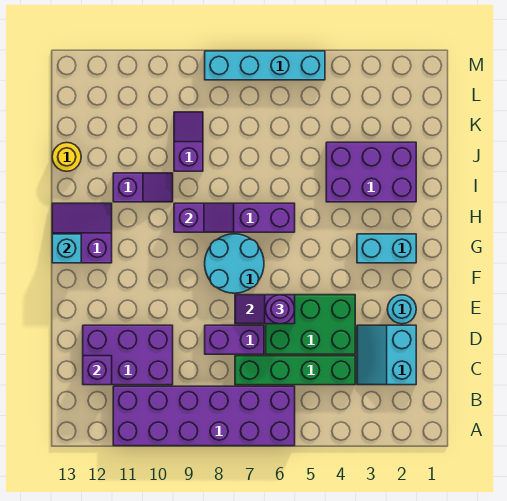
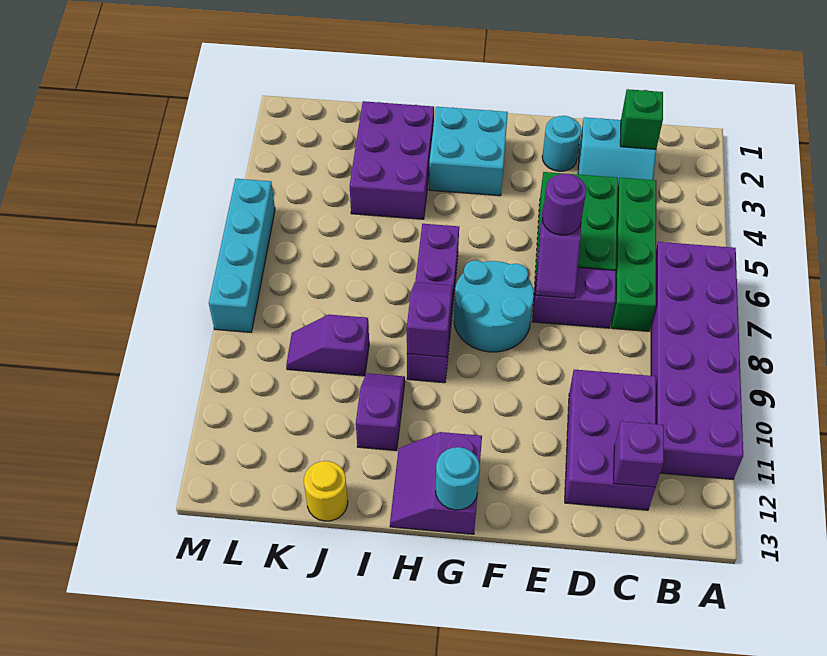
none -> green brick C2 level 2
purple brick D7:D8 level 1 -> purple brick D7:E7 level 1
cyan brick G2:G3 level 1 -> cyan brick G2:H3 level 1
cyan brick G13 level 2 -> cyan round brick G13 level 2

